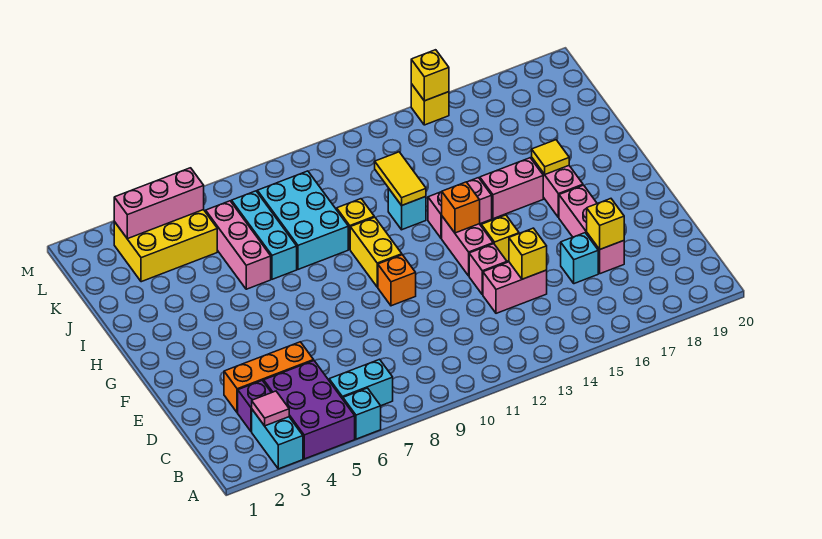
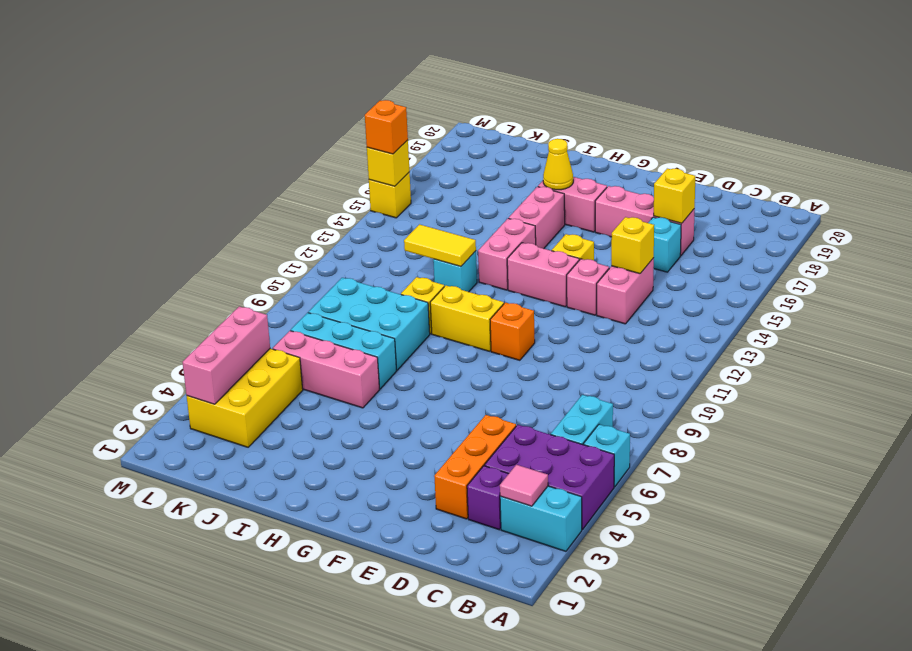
orange brick G13 level 2 -> orange brick M15 level 3
yellow tile H17 level 2 -> yellow cone H17 level 2

